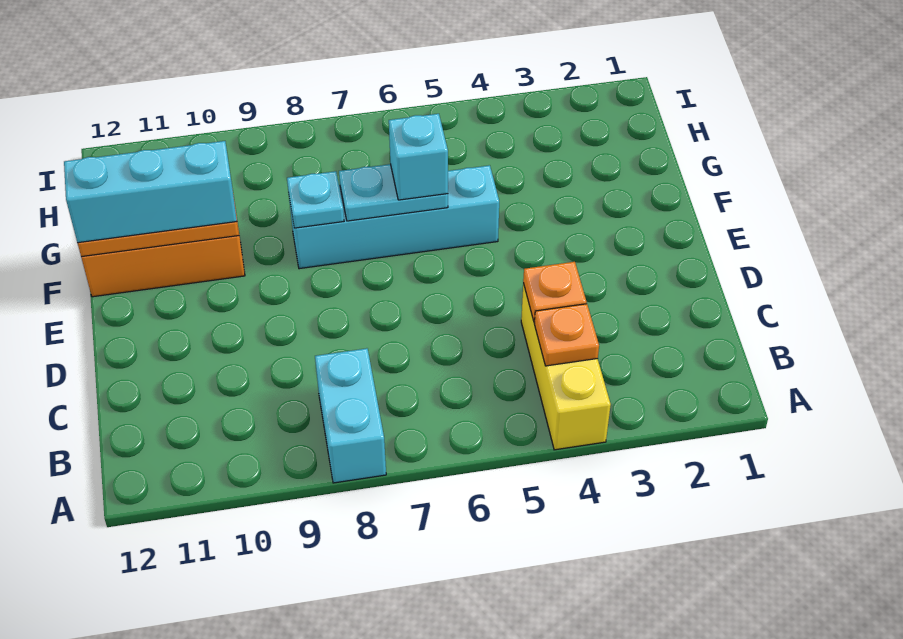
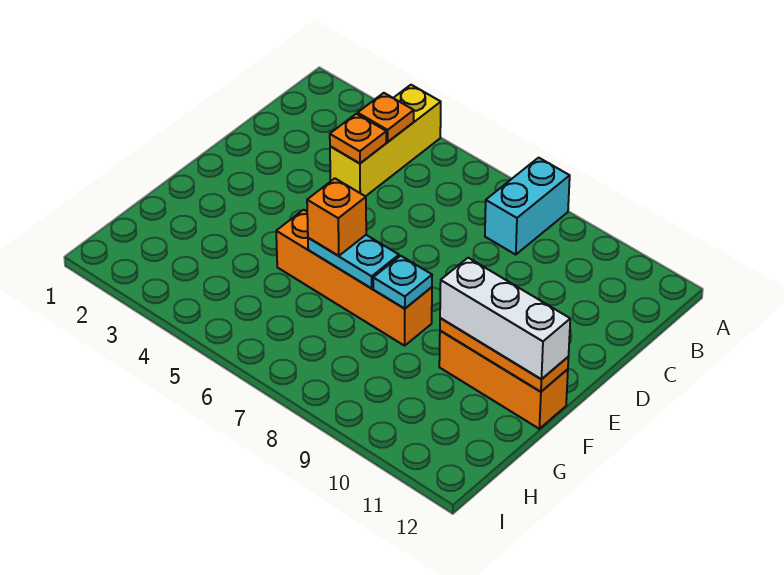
cyan brick F5:F8 level 1 -> orange brick F5:F8 level 1
cyan brick F6 level 3 -> orange brick F6 level 3
cyan brick F10:F12 level 3 -> white brick F10:F12 level 3

